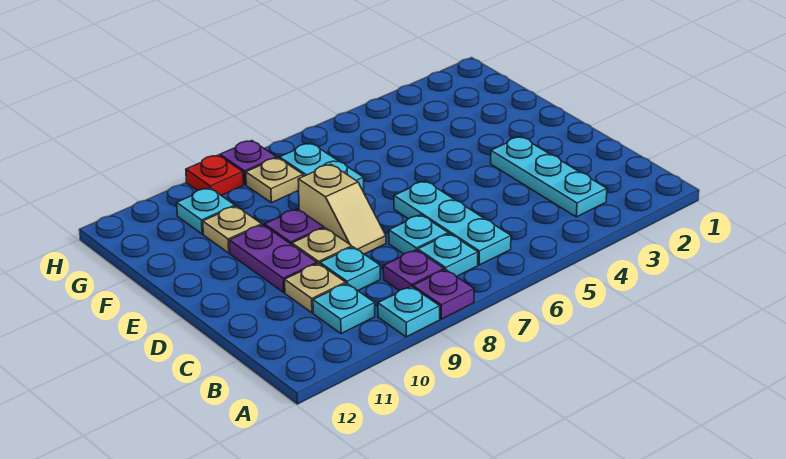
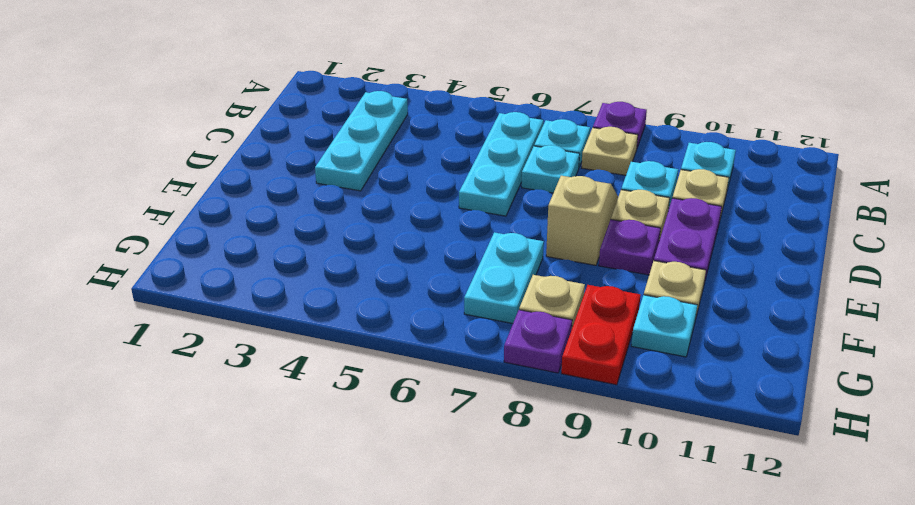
cyan plate A9 level 1 -> none
purple plate B8 level 1 -> tan plate B8 level 1
red plate H9 level 1 -> red plate G9:H9 level 1

